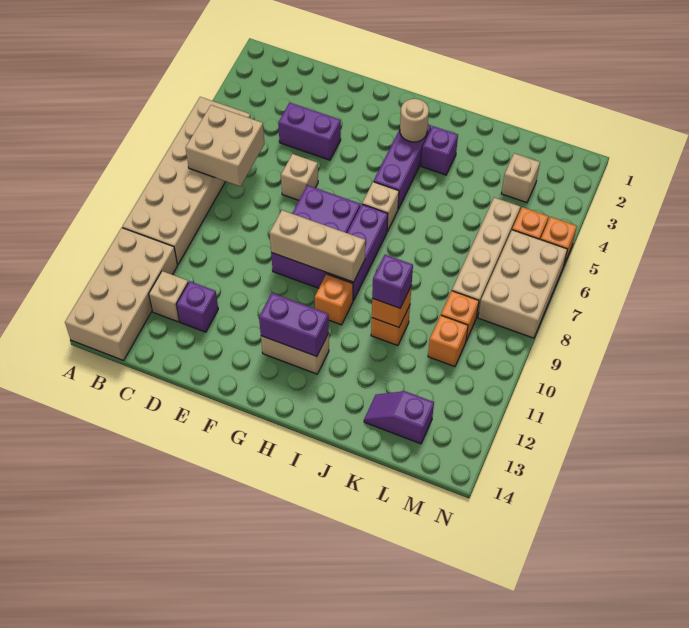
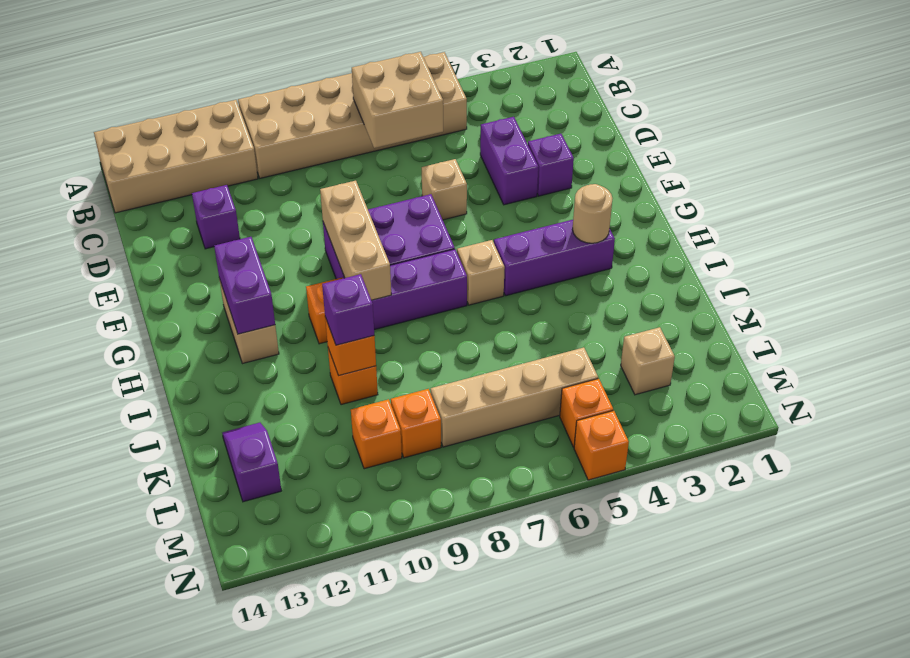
tan brick C12 level 1 -> none
purple brick I3 level 1 -> purple brick E3 level 1
tan brick M6:N8 level 1 -> none

